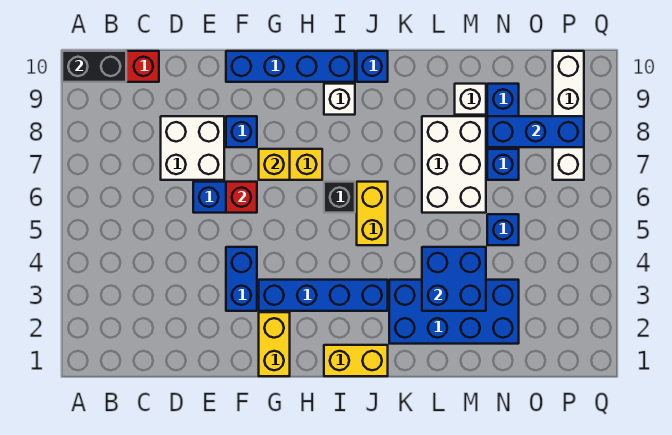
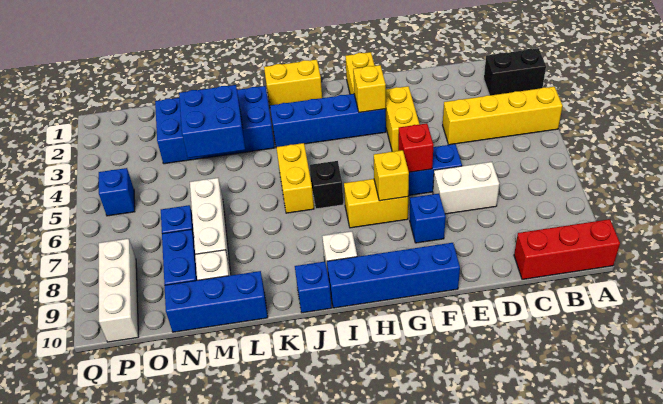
none -> yellow brick A4:D4 level 1
black brick A10:B10 level 2 -> black brick A2:B2 level 1
white brick D7:E8 level 1 -> white brick D7:E7 level 1
blue brick F3:F4 level 1 -> yellow brick F3:F4 level 1
none -> yellow brick G3 level 2
white brick L6:M8 level 1 -> white brick M6:M8 level 1
blue brick N5 level 1 -> blue brick P5 level 1
blue brick N8:P8 level 2 -> blue brick L10:N10 level 1
white brick P7:P10 level 1 -> white brick P8:P10 level 1

